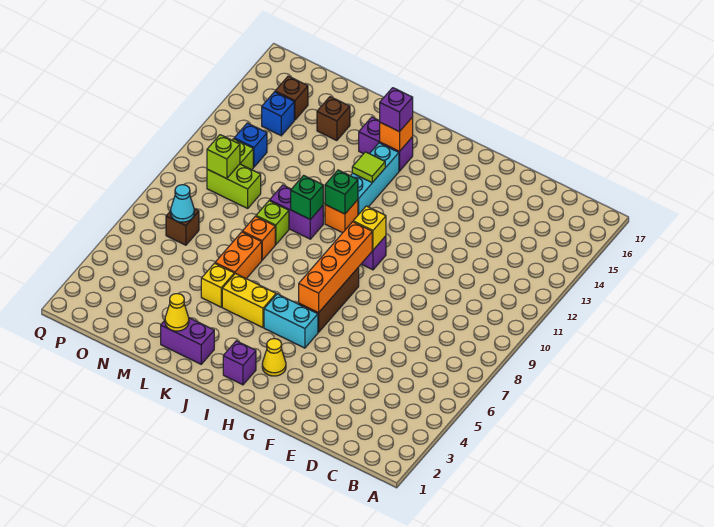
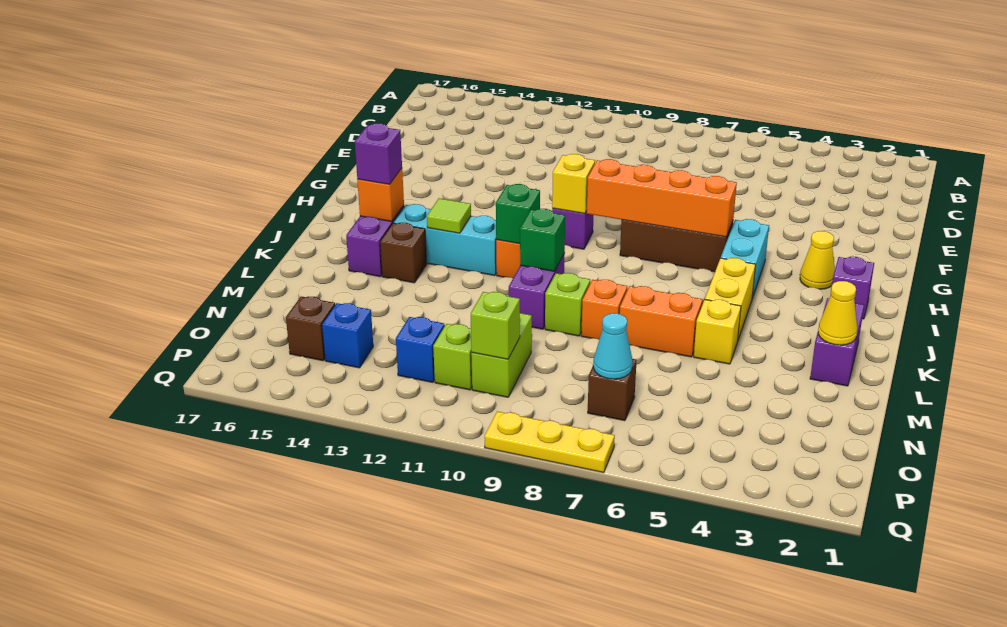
brown brick M15 level 1 -> brown brick K14 level 1
none -> yellow plate Q7:Q9 level 1

